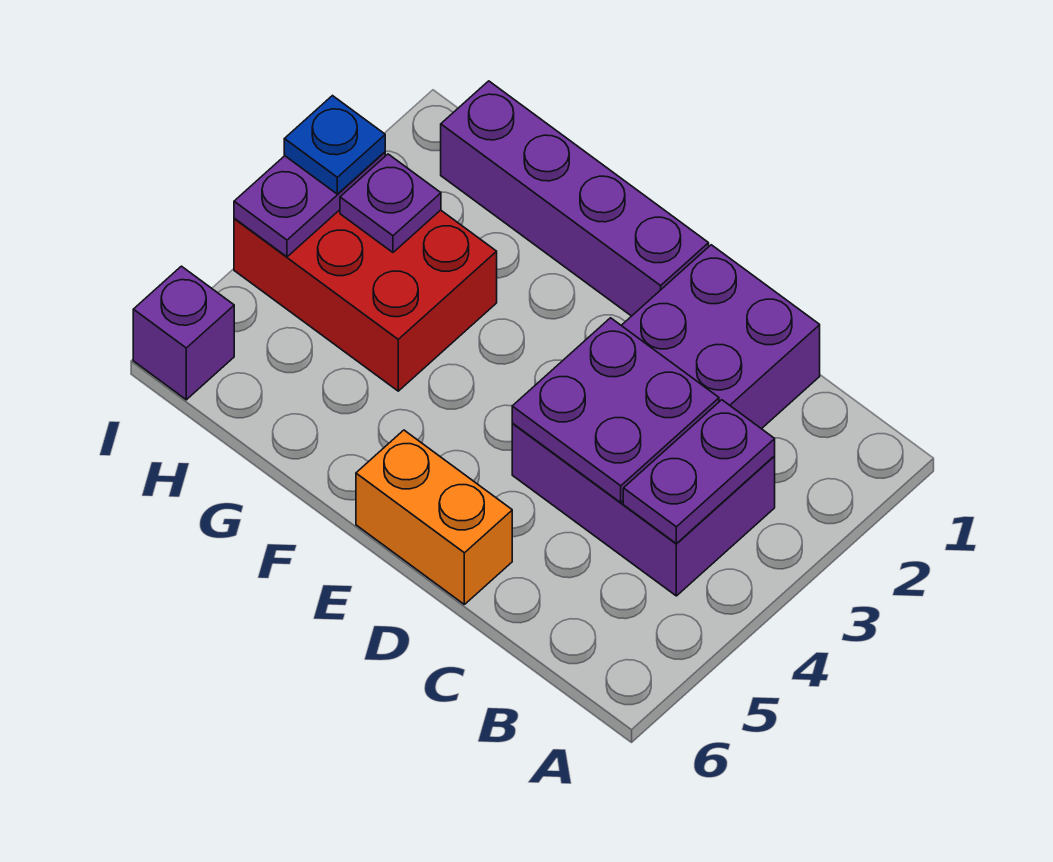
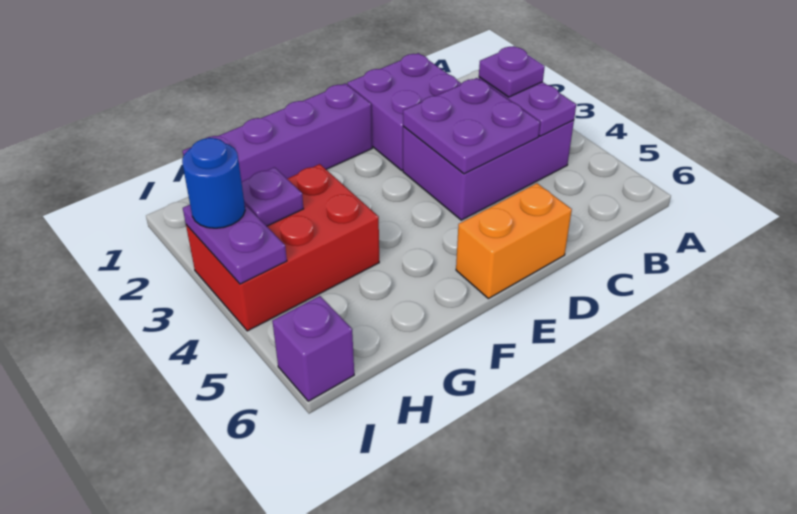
none -> purple plate B3 level 3
blue plate I3 level 3 -> blue round brick I3 level 3

